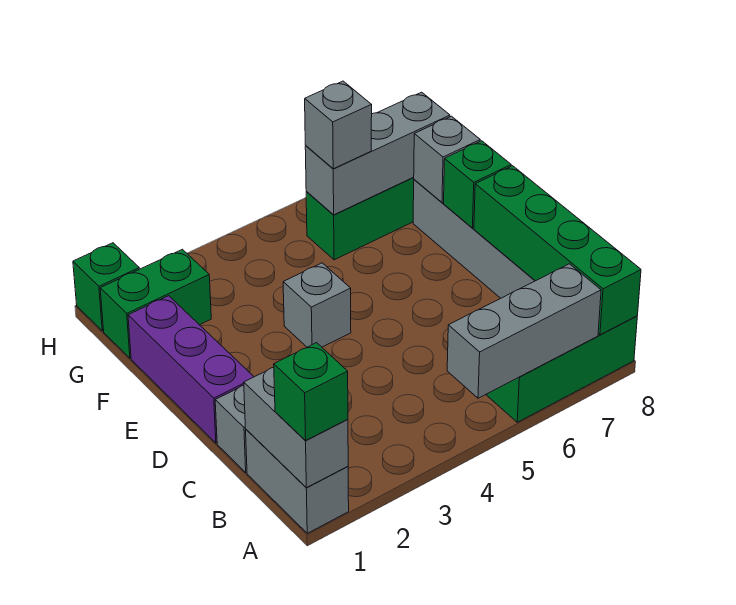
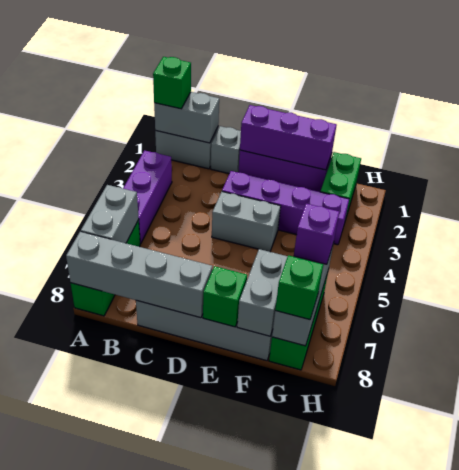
none -> purple brick A3:A5 level 1
grey brick A5:A7 level 2 -> grey brick A6:A7 level 2
green brick A8:D8 level 2 -> grey brick A8:D8 level 2
none -> purple brick D1:F1 level 2
none -> purple brick D3:G3 level 1
grey brick E4 level 1 -> grey brick D4:E4 level 1
grey brick F8 level 2 -> grey brick F7:F8 level 2
grey brick G6 level 3 -> purple brick G6 level 3
green brick H1 level 1 -> green brick G8 level 3

